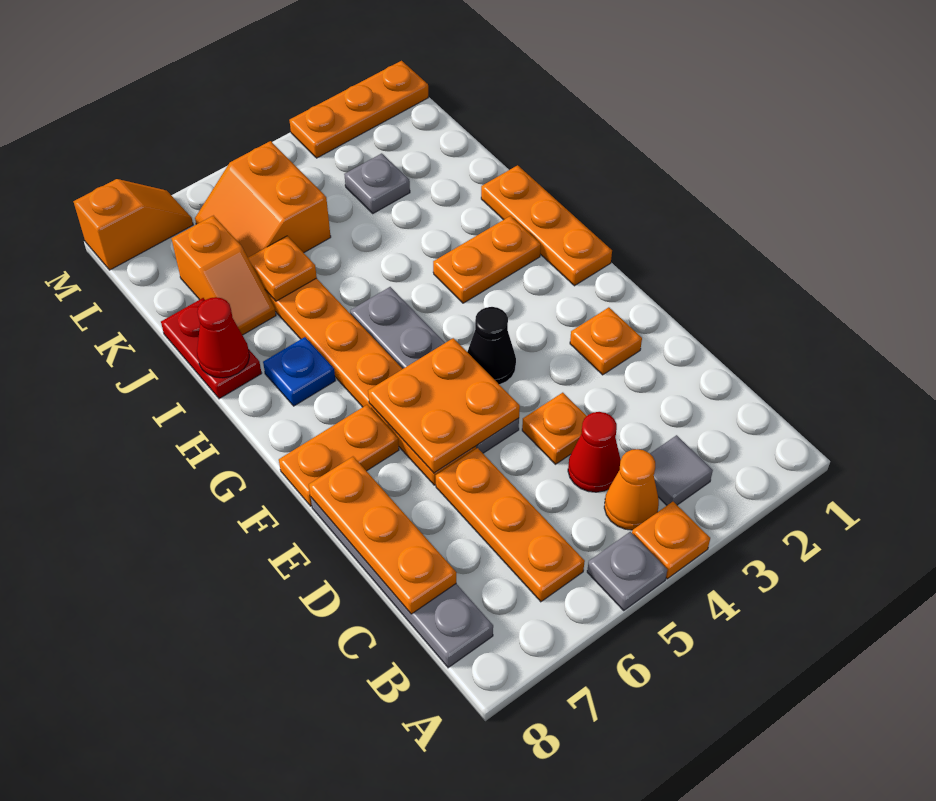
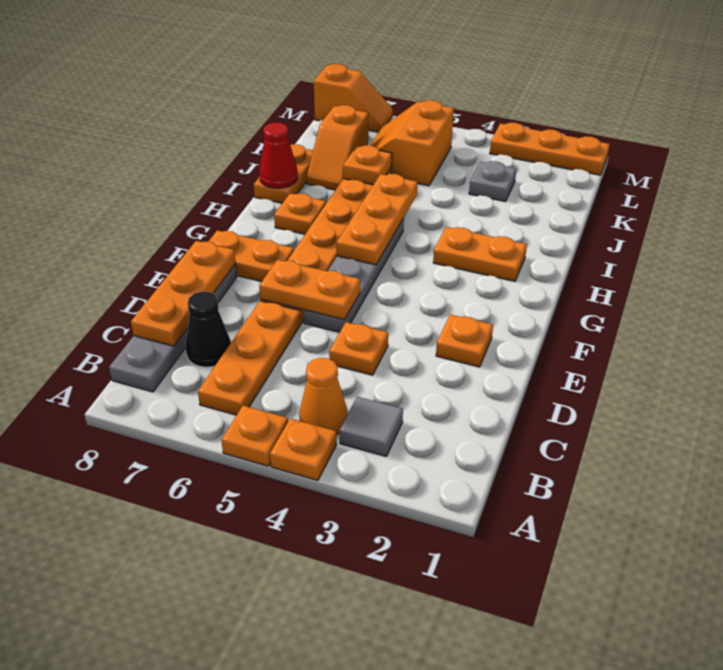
grey plate A5 level 1 -> orange plate A5 level 1
red cone C4 level 1 -> none
orange plate E5:F6 level 2 -> orange plate E5:E6 level 2
black cone F4 level 1 -> black cone C7 level 1
orange plate G1:I1 level 1 -> orange plate G5:I5 level 2
blue plate H7 level 1 -> orange plate H7 level 1
red plate I8:J8 level 1 -> orange plate I8:J8 level 1

